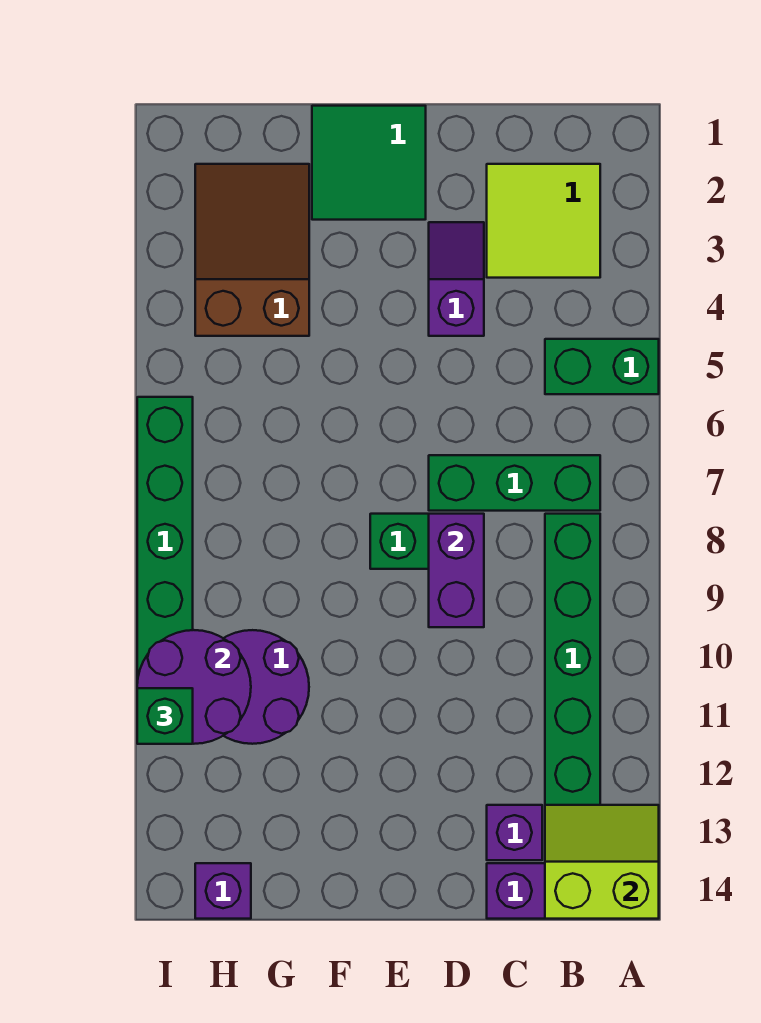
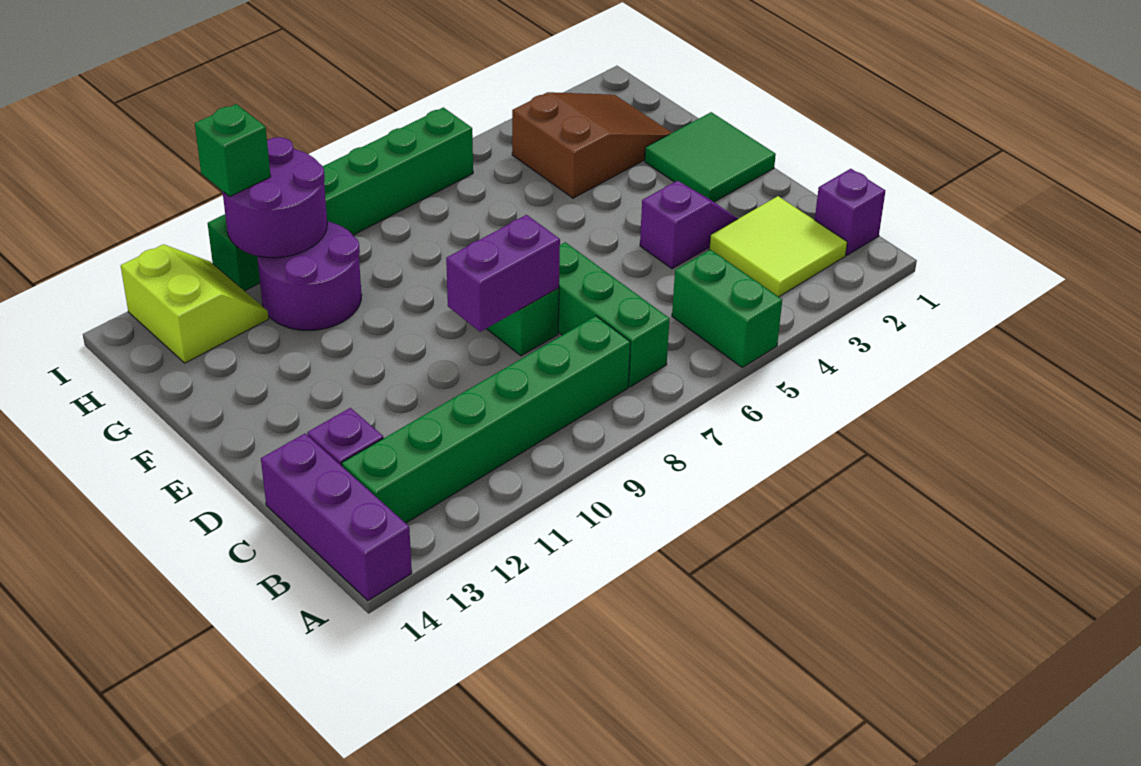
lime slope A13:B14 level 2 top 14 -> lime slope H12:I13 level 1 top 13
purple brick H14 level 1 -> purple brick B1 level 1

